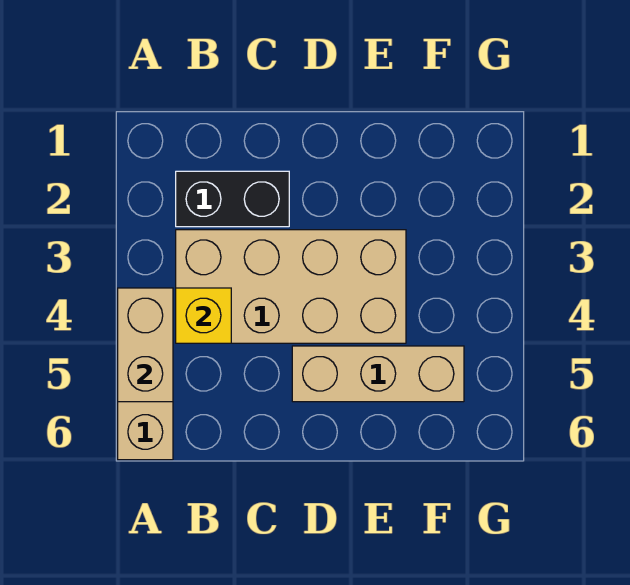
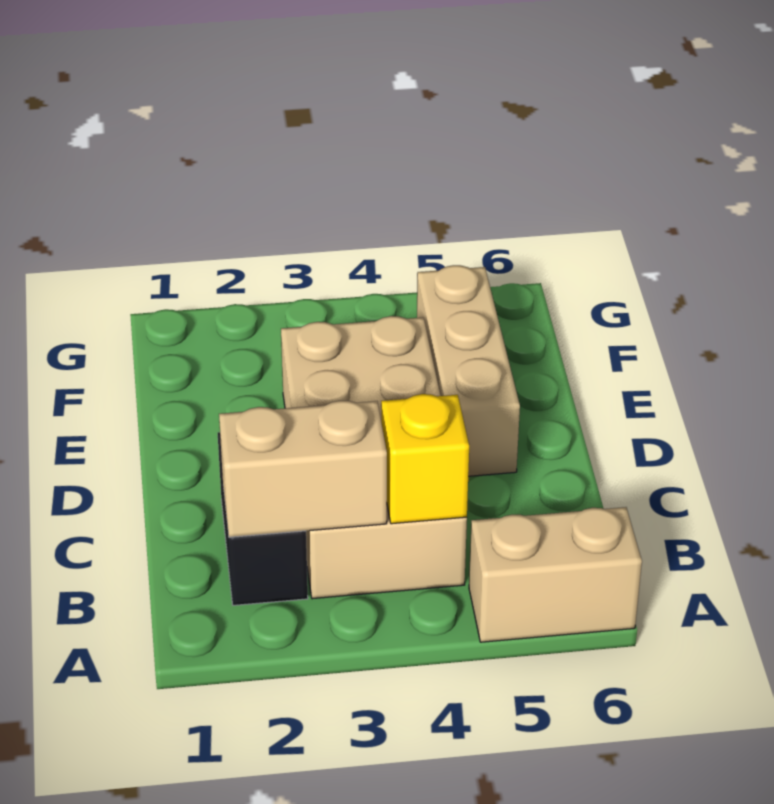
tan brick A4:A5 level 2 -> tan brick B2:B3 level 2

